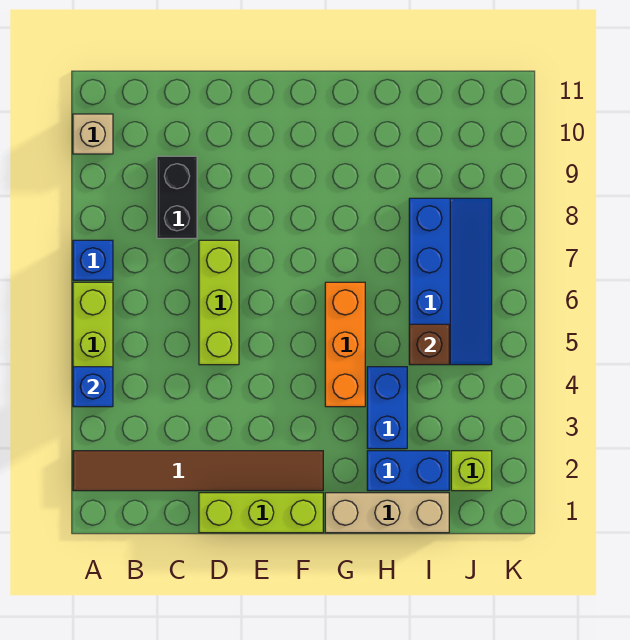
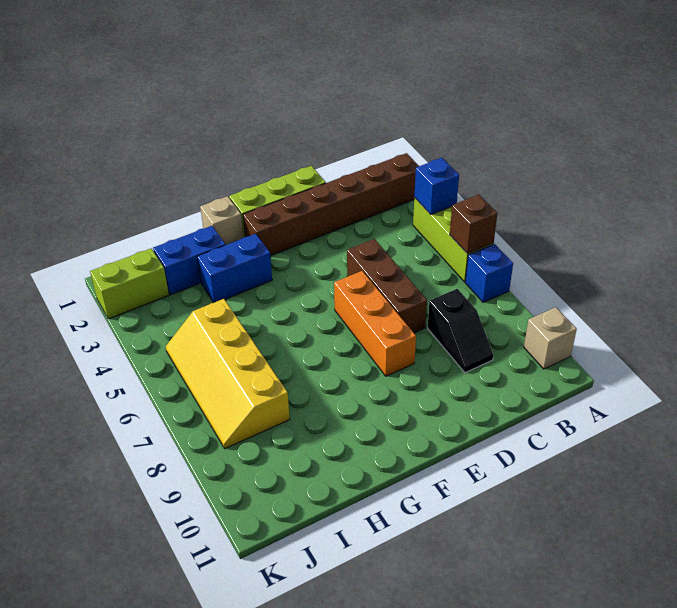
brown tile A2:F2 level 1 -> brown brick A2:F2 level 1
black brick C8:C9 level 1 -> black slope C8:C9 level 1 top 8
lime brick D5:D7 level 1 -> brown brick D5:D7 level 1
tan brick G1:I1 level 1 -> tan brick G1 level 1
orange brick G4:G6 level 1 -> orange brick E6:E8 level 1
blue brick H3:H4 level 1 -> blue brick G3:H3 level 1
blue slope I5:J8 level 1 top I -> yellow slope I5:J8 level 1 top I
brown brick I5 level 2 -> brown brick A6 level 2
lime brick J2 level 1 -> lime brick J2:K2 level 1

